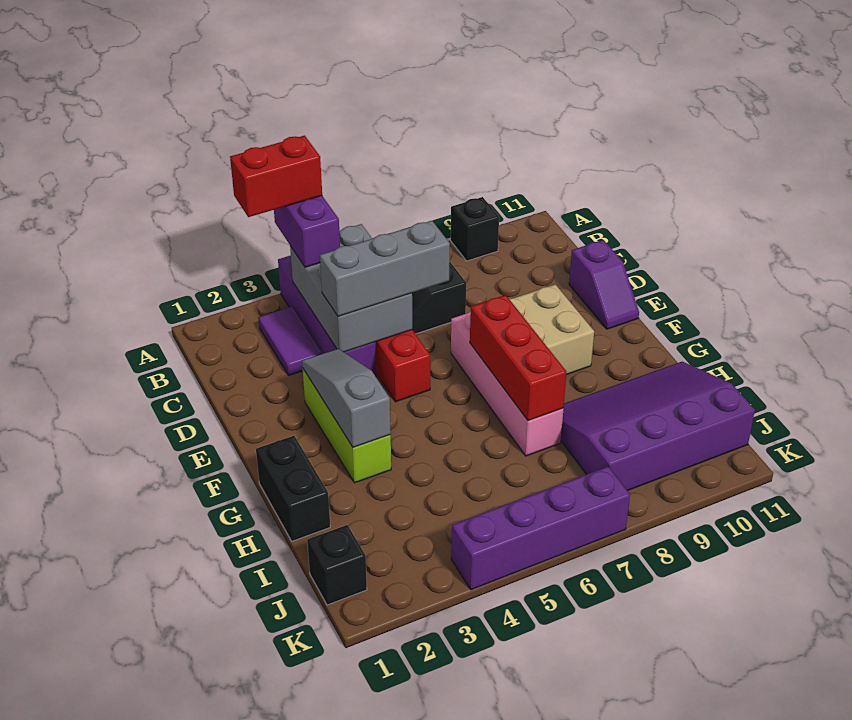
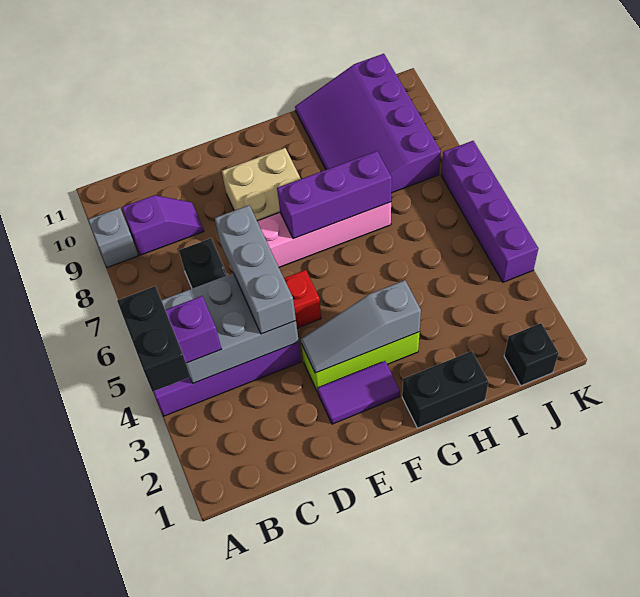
red brick A3:A4 level 4 -> black brick A3:A4 level 4
black brick A9 level 1 -> grey brick A9 level 1
purple tile B3:C3 level 1 -> purple tile E2:F2 level 1
purple slope D11:E11 level 1 top D -> purple slope B9:C9 level 1 top B
red brick F7:H7 level 2 -> purple brick F7:H7 level 2

